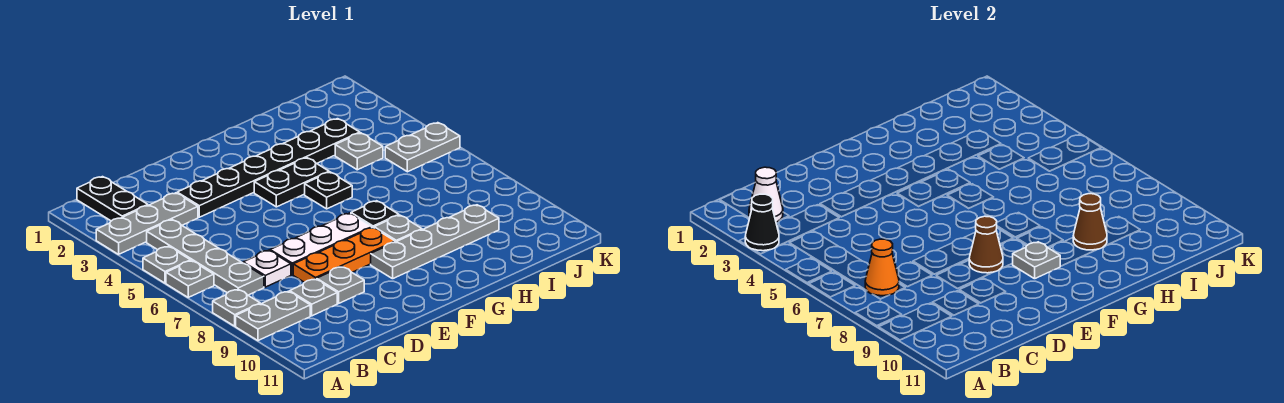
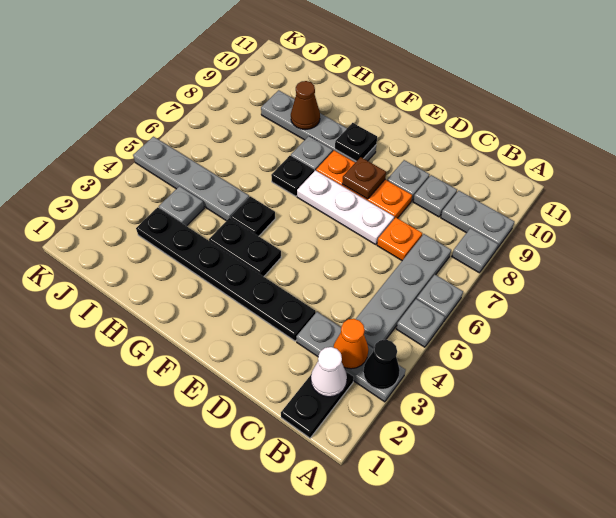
orange cone B7 level 2 -> orange cone B3 level 2
white plate C7 level 1 -> orange plate C7 level 1
brown cone E8 level 2 -> brown plate E8 level 2
grey plate F9 level 2 -> black plate F9 level 2
grey plate J5:K5 level 1 -> grey plate H5:K5 level 1

